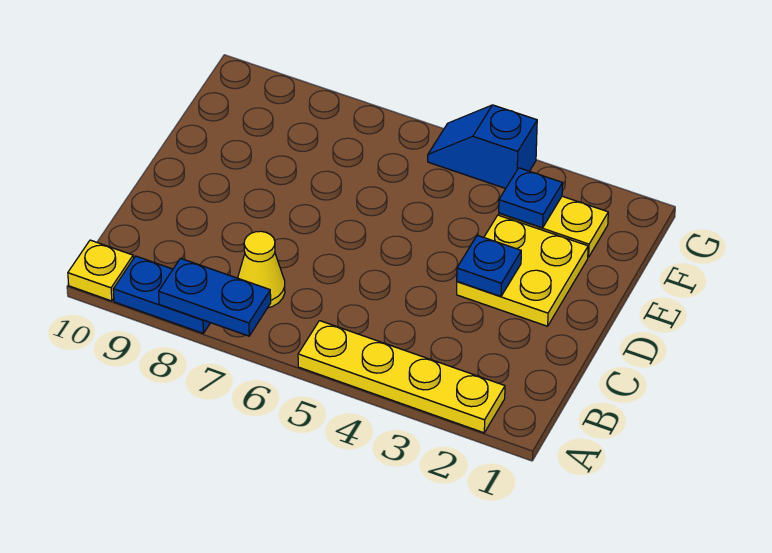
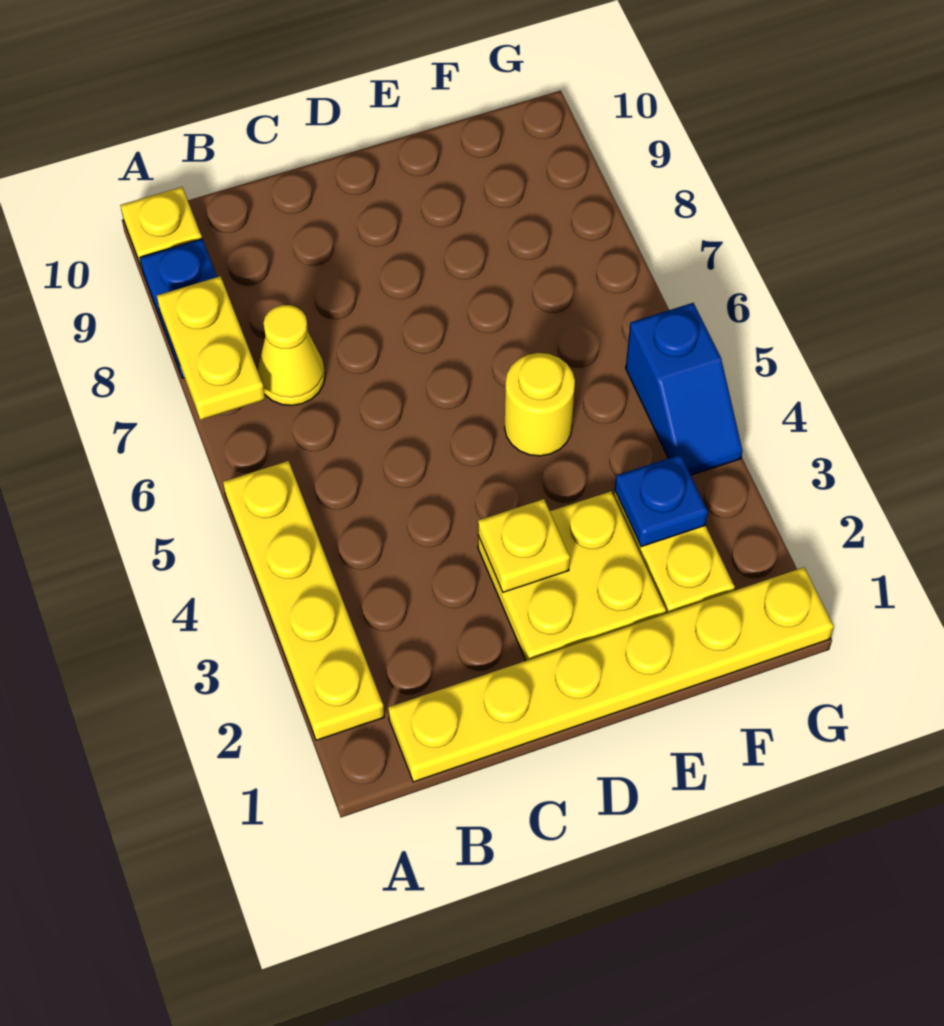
blue plate A7:A8 level 2 -> yellow plate A7:A8 level 2
none -> yellow plate B1:G1 level 1
blue plate D3 level 2 -> yellow plate D3 level 2
none -> yellow round brick E5 level 1
blue slope G4:G5 level 1 top 4 -> blue slope G4:G5 level 1 top 5

